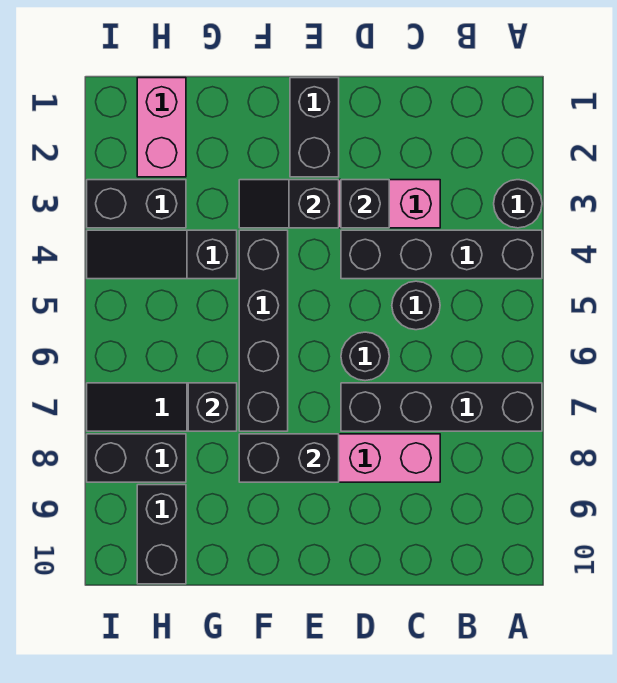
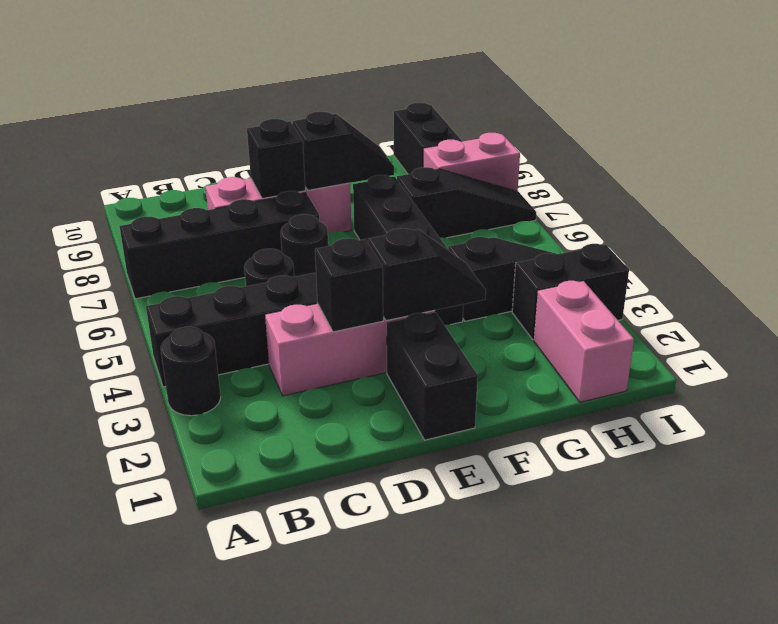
black brick E8:F8 level 2 -> black slope E8:F8 level 2 top E
black brick G7 level 2 -> black brick D8 level 2
black brick H8:I8 level 1 -> pink brick H8:I8 level 1

